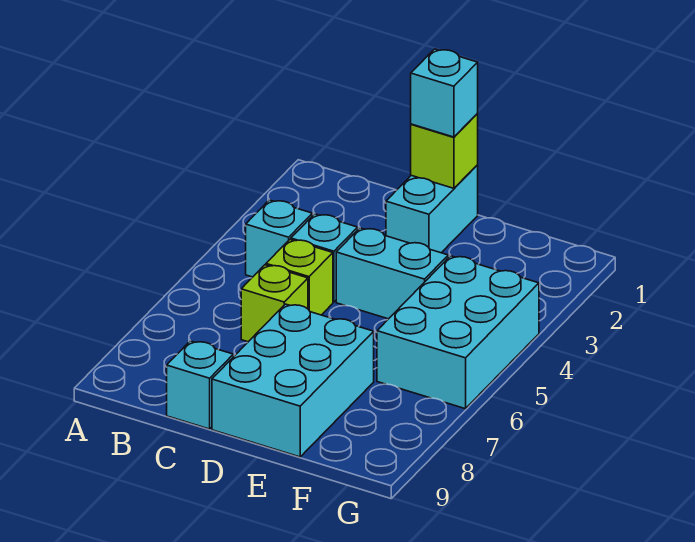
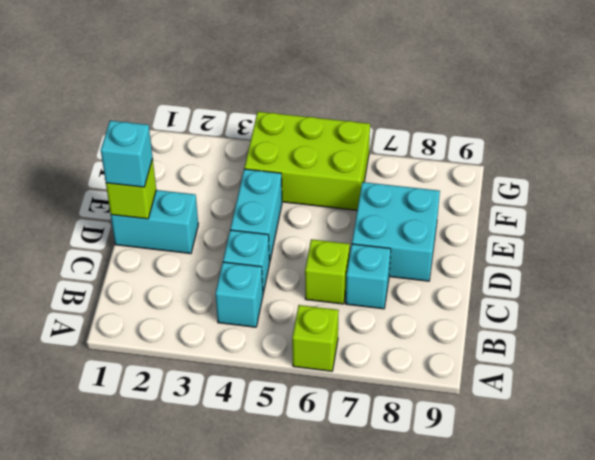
lime brick C5 level 1 -> lime brick A6 level 1
cyan brick C9 level 1 -> cyan brick C7 level 1
cyan brick D7:E9 level 1 -> cyan brick D7:E8 level 1
cyan brick F4:G6 level 1 -> lime brick F4:G6 level 1

